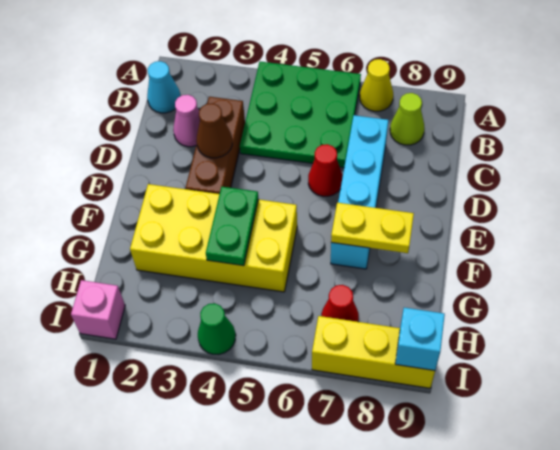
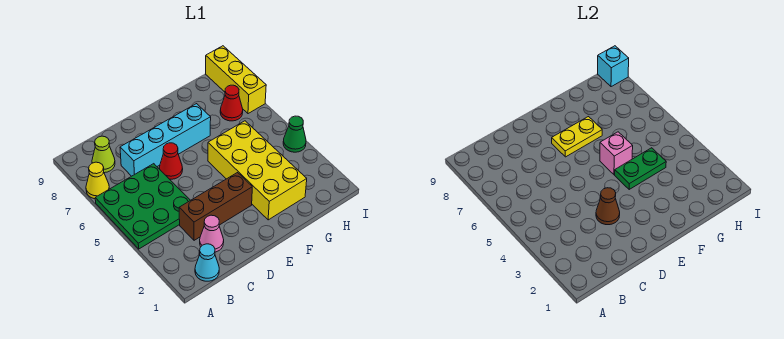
yellow plate F7:F8 level 2 -> yellow plate E7:F7 level 2
pink brick I1 level 1 -> pink brick F5 level 2

